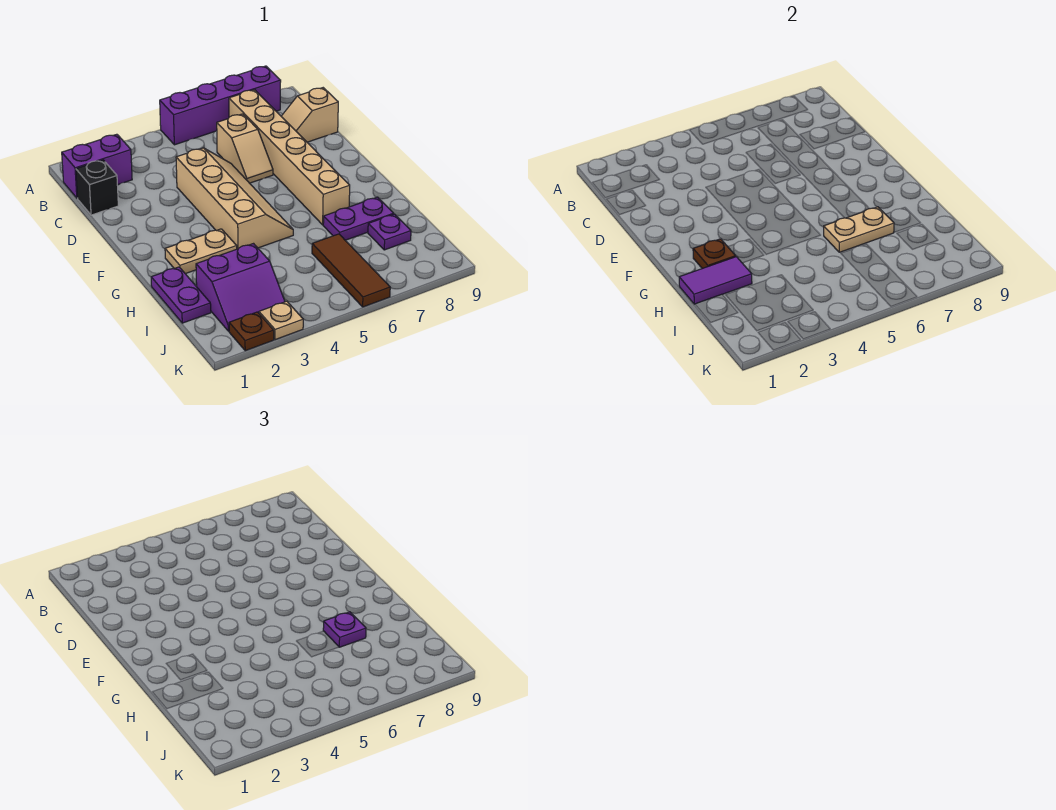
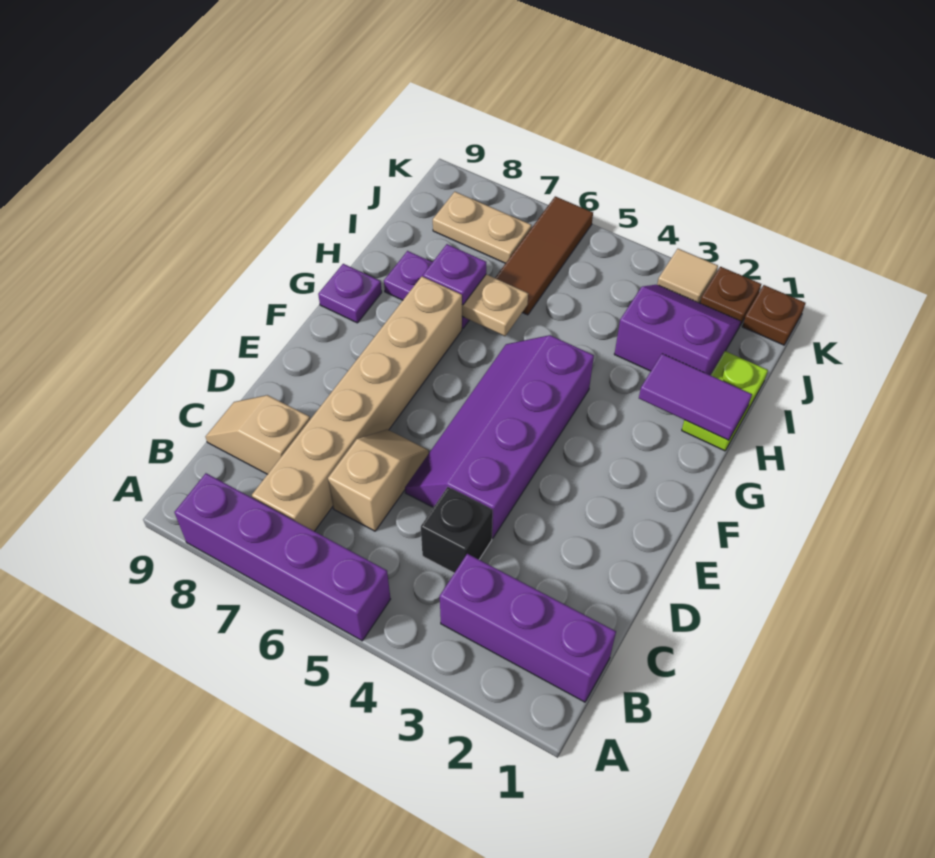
purple brick B1:B2 level 1 -> purple brick B1:B3 level 1
black brick C1 level 1 -> black brick C4 level 1
tan slope C8:C9 level 1 top 9 -> tan slope C8:C9 level 1 top 8
tan slope D4:G5 level 1 top 4 -> purple slope D4:G5 level 1 top 4
tan plate G2:G3 level 1 -> tan plate J7:J8 level 1
brown plate G2 level 2 -> brown plate K1 level 1
purple plate H1:I1 level 1 -> lime plate H1:I1 level 1
purple plate I8 level 1 -> purple plate G9 level 1
tan plate K3 level 1 -> tan tile K3 level 1

